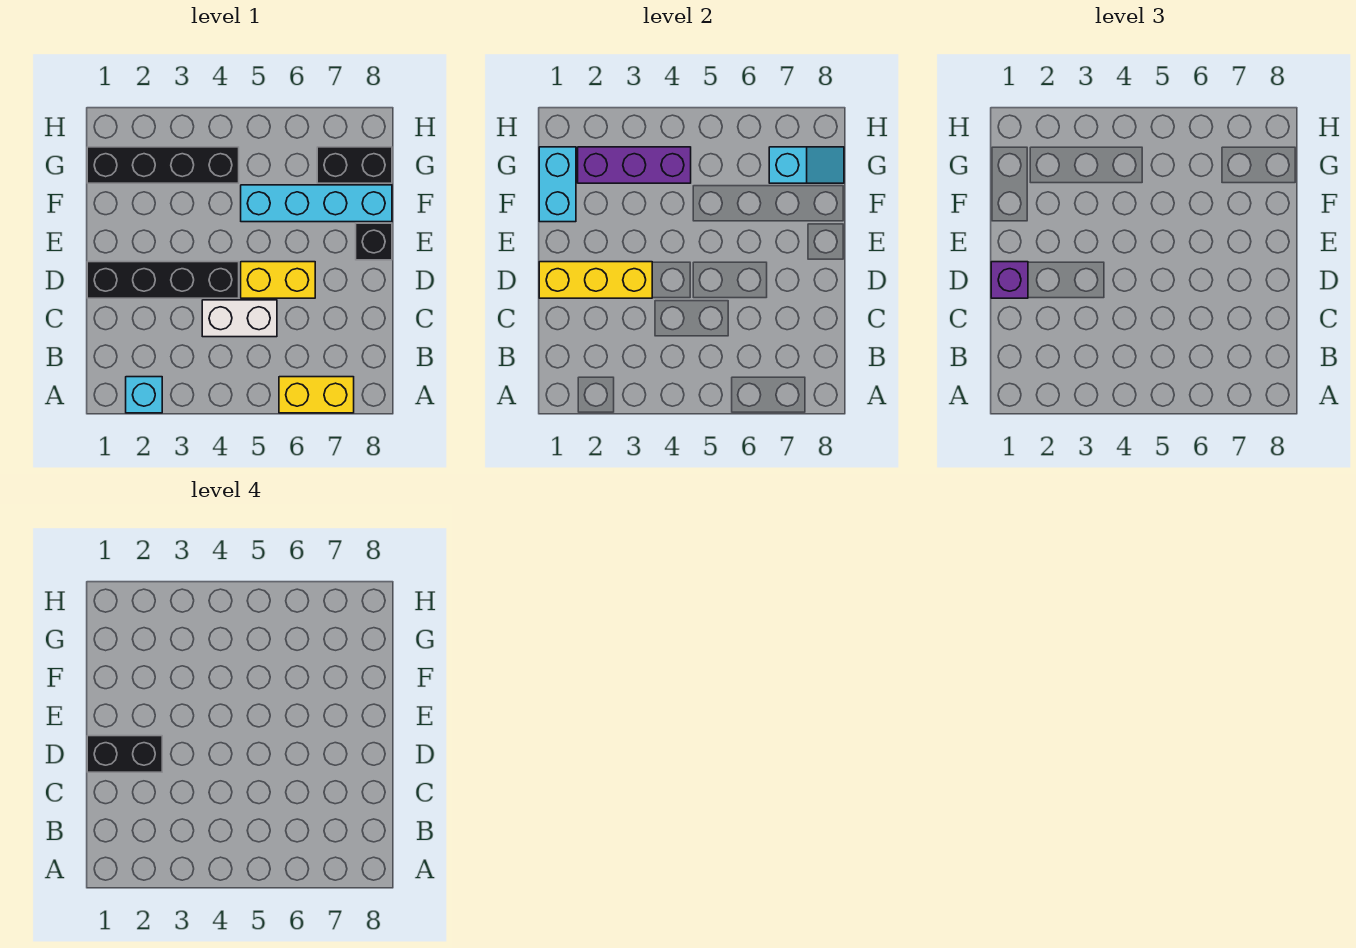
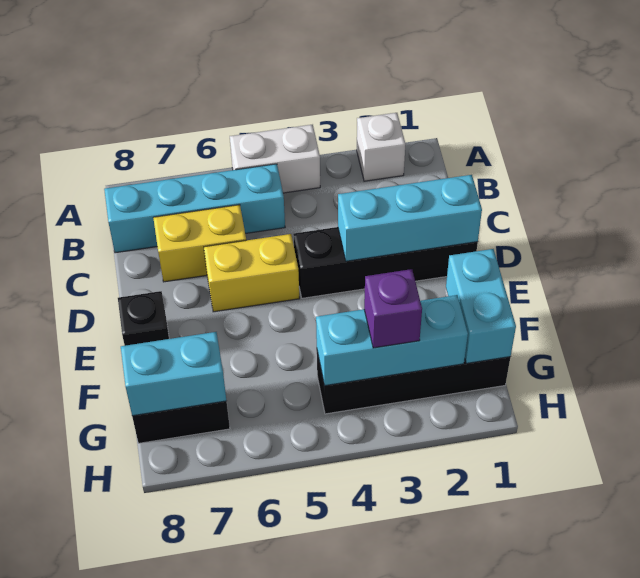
cyan brick A2 level 1 -> white brick A2 level 1
yellow brick A6:A7 level 1 -> yellow brick C6:C7 level 1
white brick C4:C5 level 1 -> white brick A4:A5 level 1
yellow brick D1:D3 level 2 -> cyan brick D1:D3 level 2
purple brick D1 level 3 -> purple brick G3 level 3
black brick D1:D2 level 4 -> none
cyan brick F5:F8 level 1 -> cyan brick B5:B8 level 1
purple brick G2:G4 level 2 -> cyan brick G2:G4 level 2
cyan slope G7:G8 level 2 top 7 -> cyan brick G7:G8 level 2

